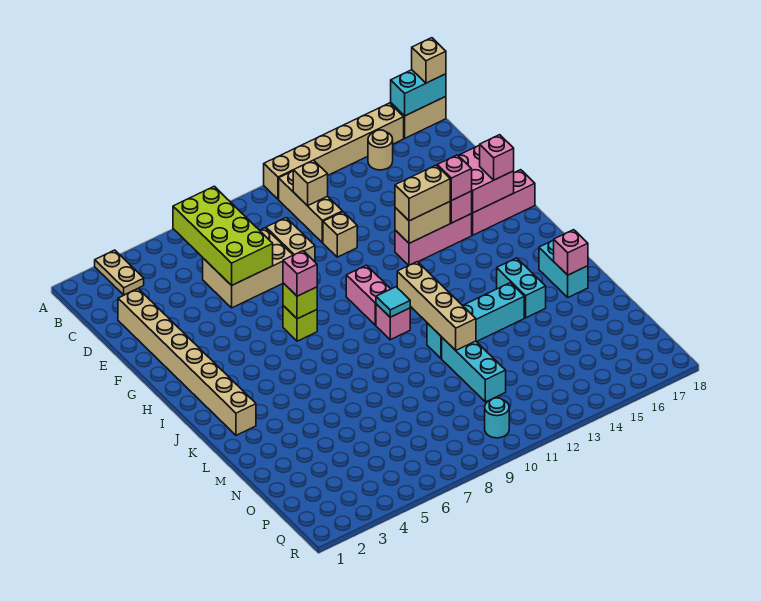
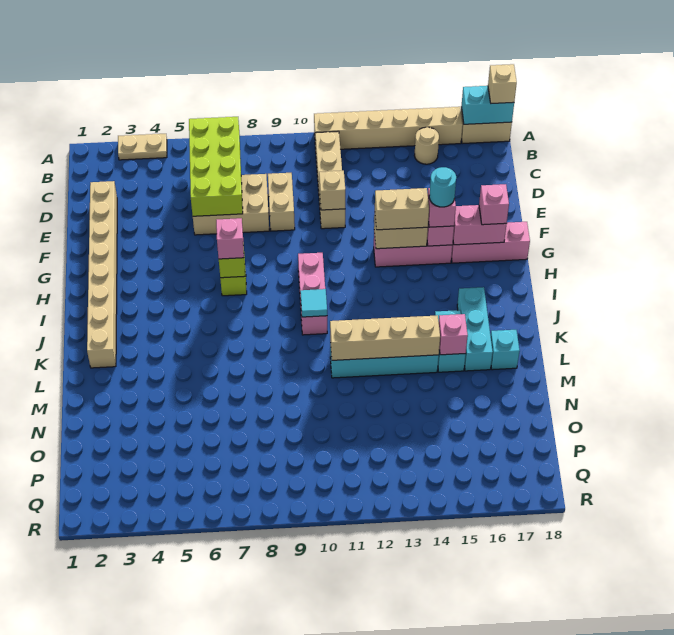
tan plate A3:B3 level 1 -> tan plate A3:A4 level 1
tan brick C11 level 2 -> tan brick E11 level 2
pink brick F16:G17 level 2 -> pink brick G16:G17 level 2
tan brick J11:M11 level 2 -> tan brick L11:L14 level 2
cyan brick K17:L17 level 1 -> cyan brick L17 level 1
pink brick L17 level 2 -> pink brick L15 level 2
cyan brick M11:O11 level 1 -> cyan brick J16:L16 level 1
cyan round brick Q10 level 1 -> cyan round brick G15 level 4

